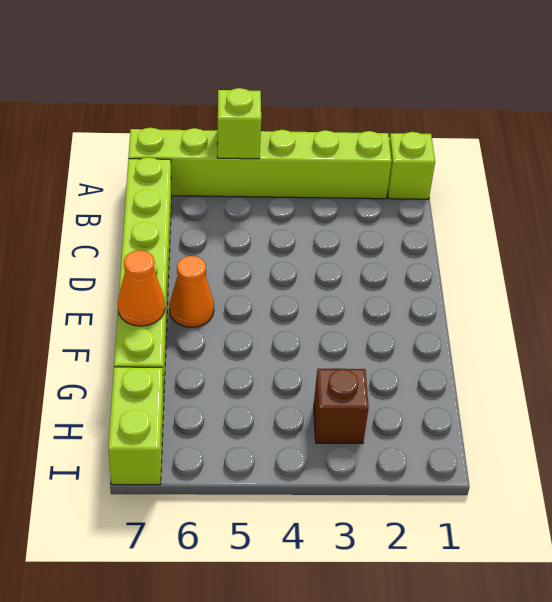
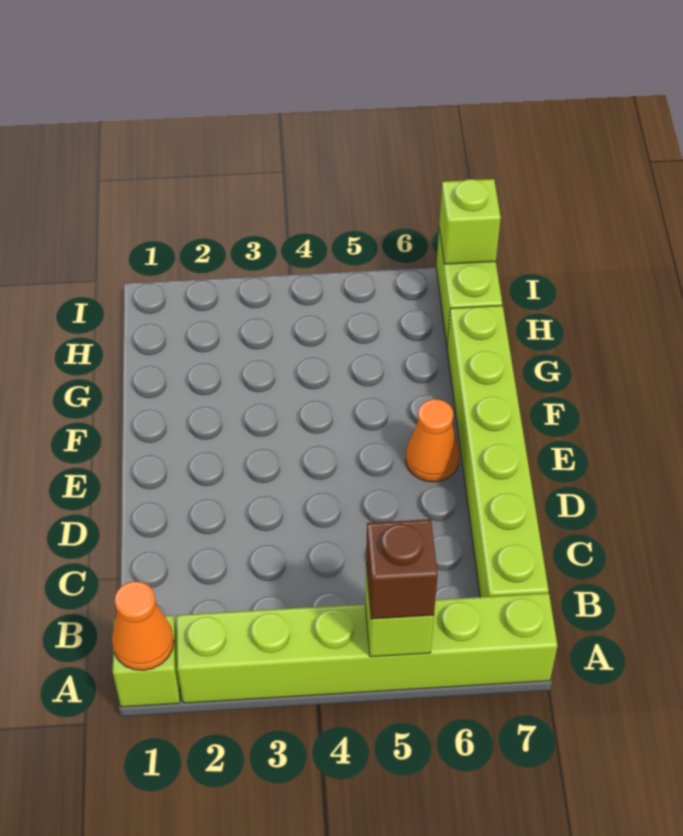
orange cone F7 level 2 -> orange cone A1 level 2
brown brick H3 level 1 -> brown brick A5 level 3
none -> lime brick I7 level 2

